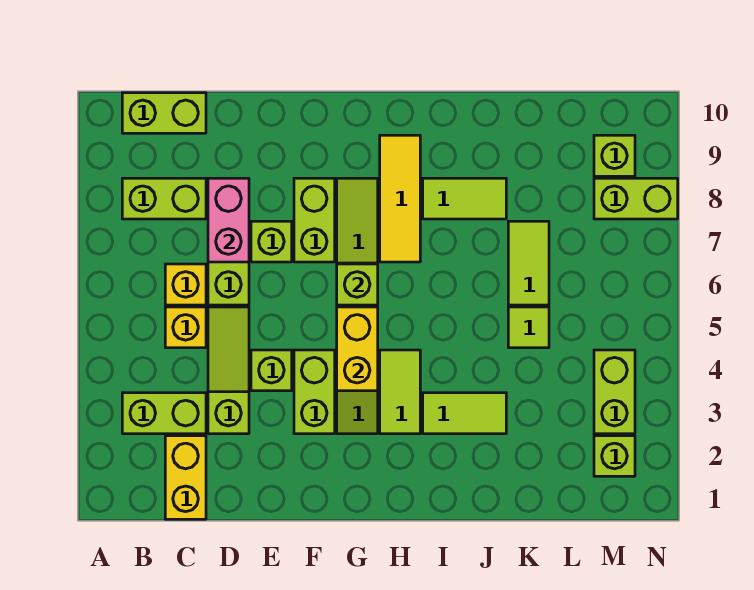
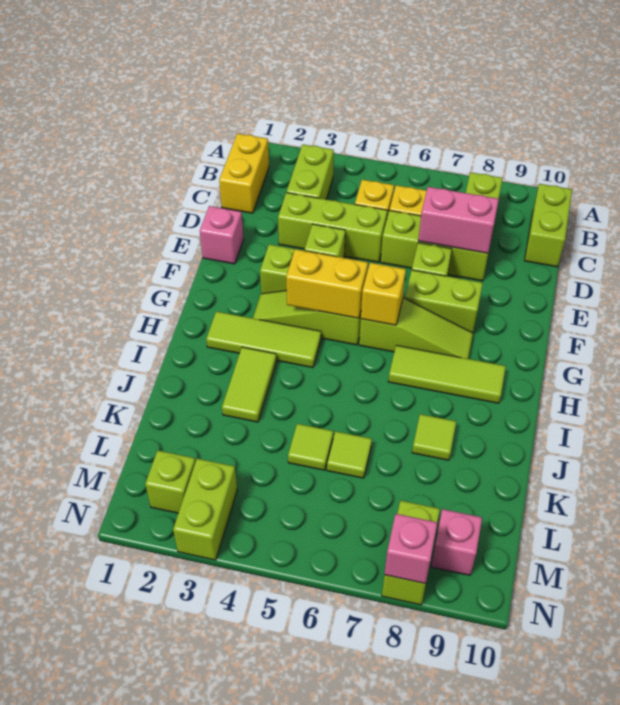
yellow brick C1:C2 level 1 -> yellow brick B1:C1 level 1
lime slope D3:D5 level 1 top 3 -> lime brick D3:D5 level 1
none -> pink brick E1 level 1
lime brick G6 level 2 -> yellow brick G6 level 2
lime tile H3:H4 level 1 -> lime tile H2:H4 level 1
yellow tile H7:H9 level 1 -> lime tile H7:H9 level 1
lime tile I8:J8 level 1 -> lime tile J8 level 1
lime tile K6:K7 level 1 -> lime tile K6 level 1
lime brick M3:M4 level 1 -> lime brick M3:N3 level 1
lime brick M9 level 1 -> pink brick M9 level 1
none -> pink brick N8 level 2

